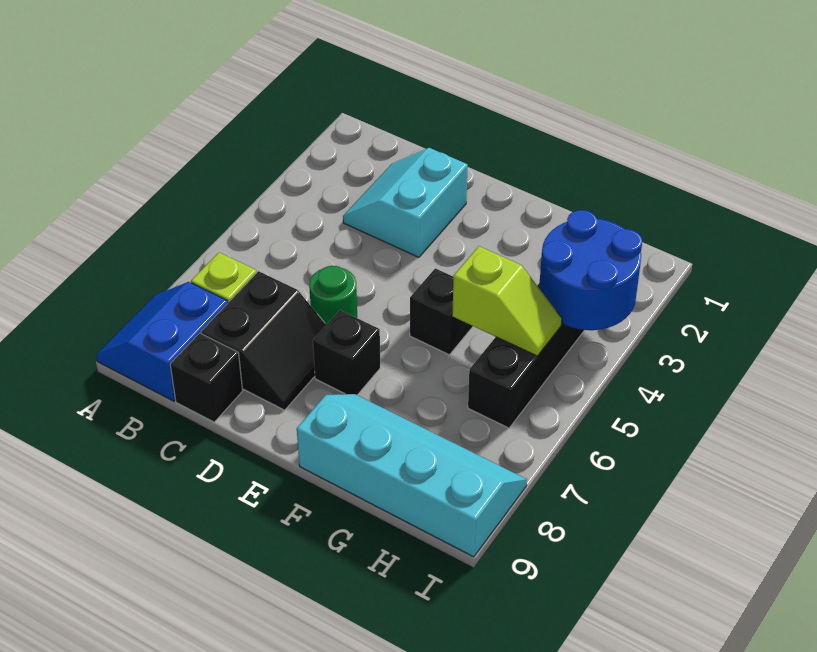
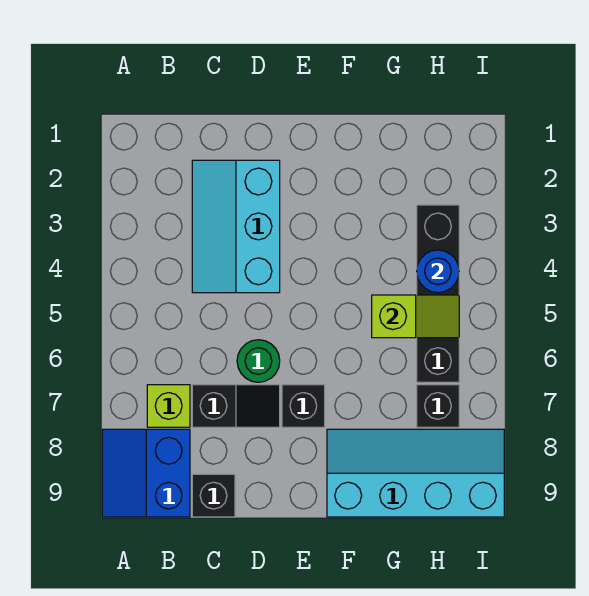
cyan slope C2:D3 level 1 top D -> cyan slope C2:D4 level 1 top D
black slope C7:D8 level 1 top C -> black slope C7:D7 level 1 top C
black brick F5 level 1 -> black brick H7 level 1
blue round brick H3:I4 level 2 -> blue round brick H4 level 2

